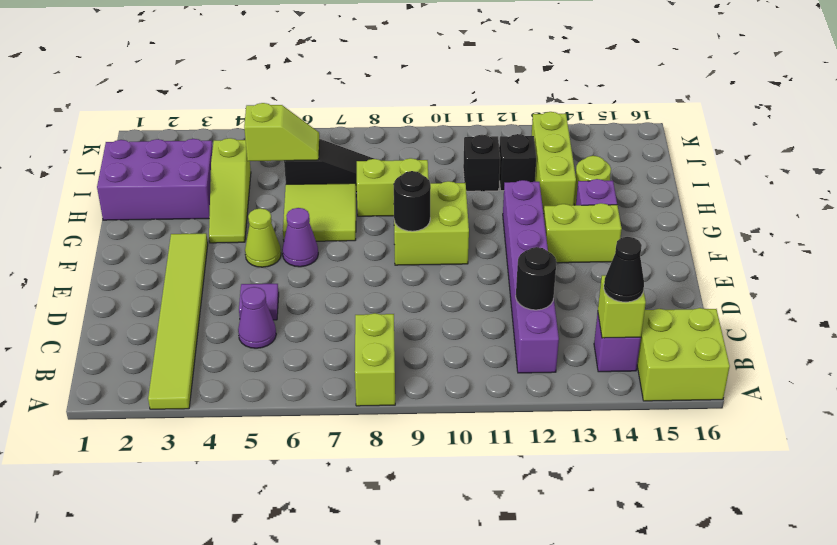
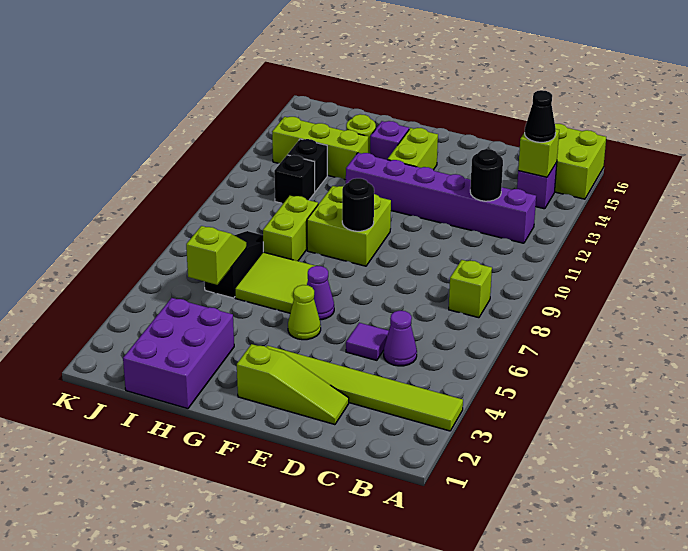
lime brick A8:B8 level 1 -> lime brick B8 level 1
lime slope G4:I4 level 1 top I -> lime slope D2:F2 level 1 top F

